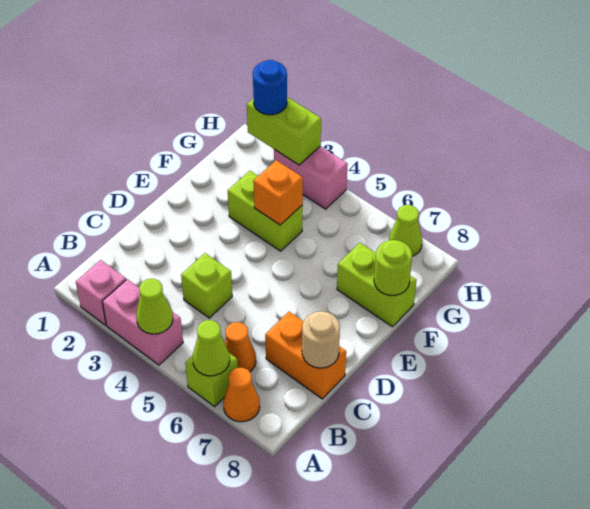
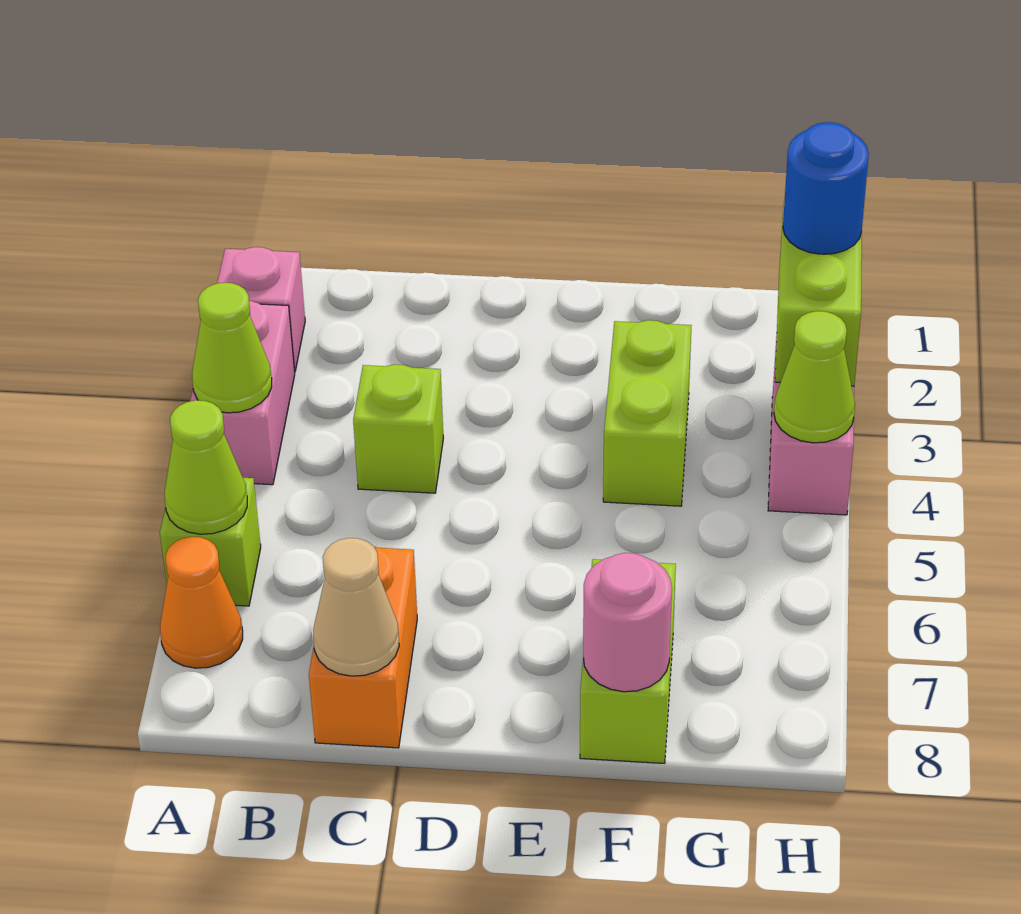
orange cone B6 level 1 -> none
tan round brick C8 level 2 -> tan cone C8 level 2
orange brick F4 level 2 -> none
lime round brick F8 level 2 -> pink round brick F8 level 2
lime cone H7 level 1 -> lime cone H4 level 2

